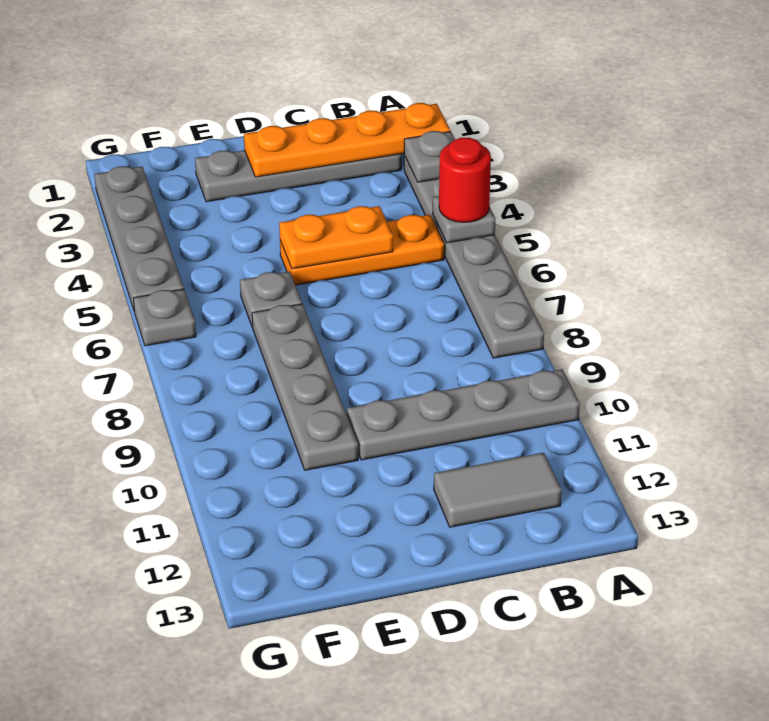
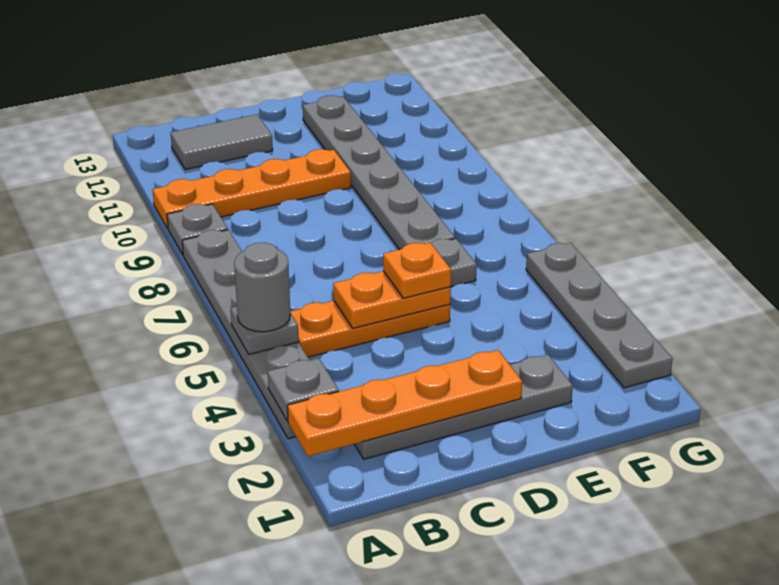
red round brick A5 level 3 -> grey round brick A5 level 3
grey plate A10:D10 level 1 -> orange plate A10:D10 level 1
none -> orange plate D5 level 3
grey plate E7:E10 level 1 -> grey plate E7:E12 level 1
grey plate G6 level 1 -> grey plate A9 level 1

